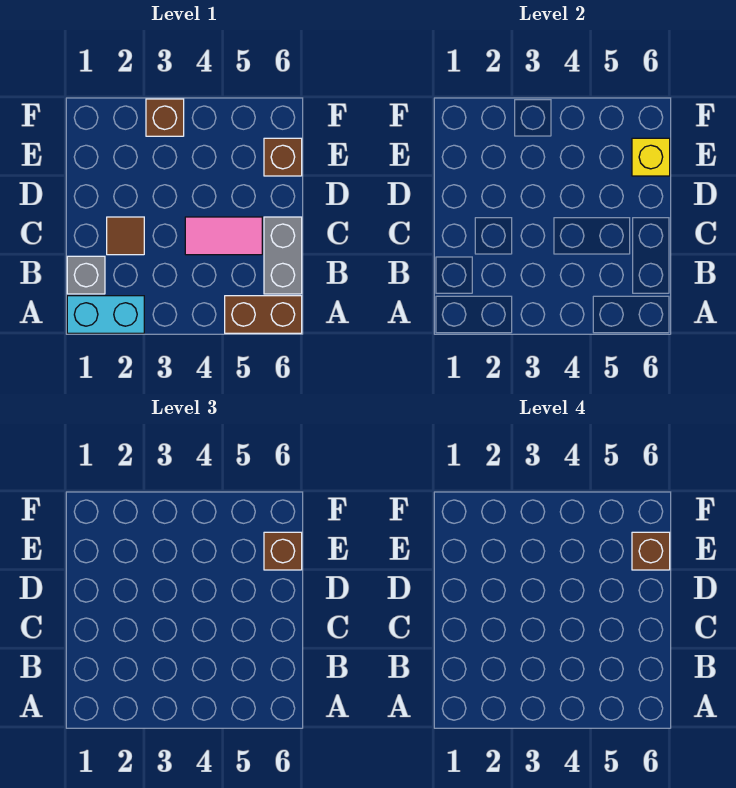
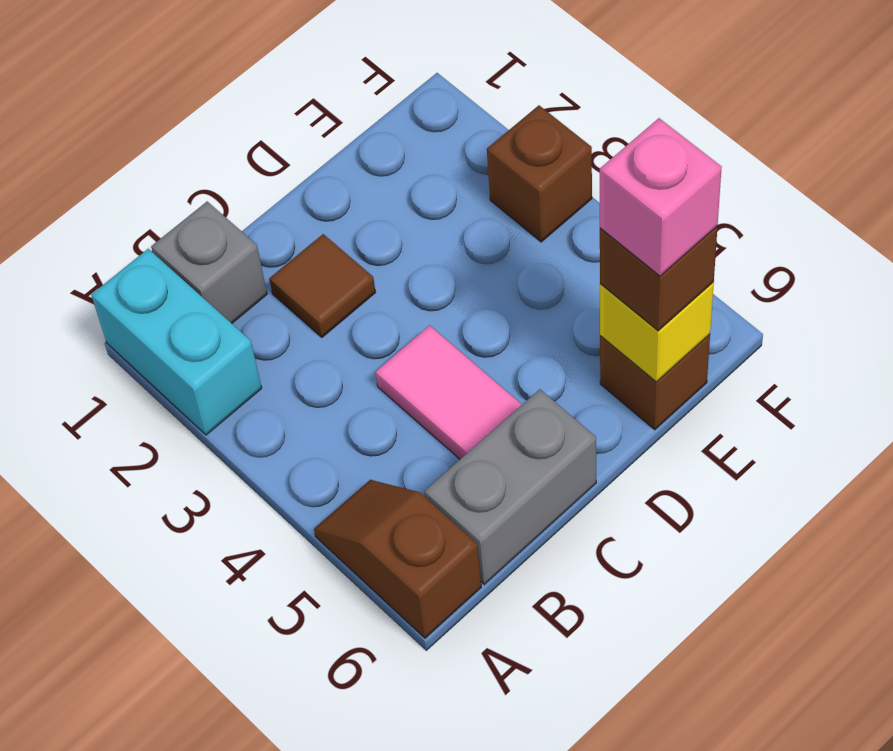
brown brick A5:A6 level 1 -> brown slope A5:A6 level 1 top 6
brown brick E6 level 4 -> pink brick E6 level 4

